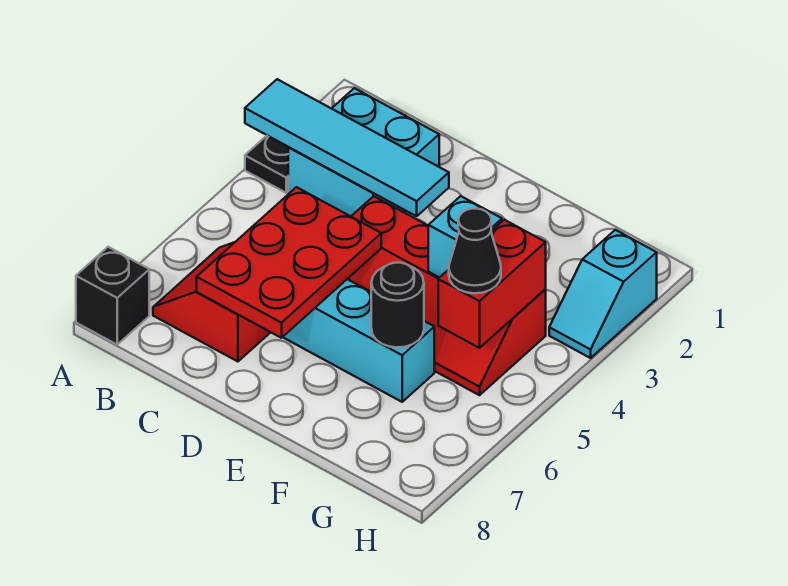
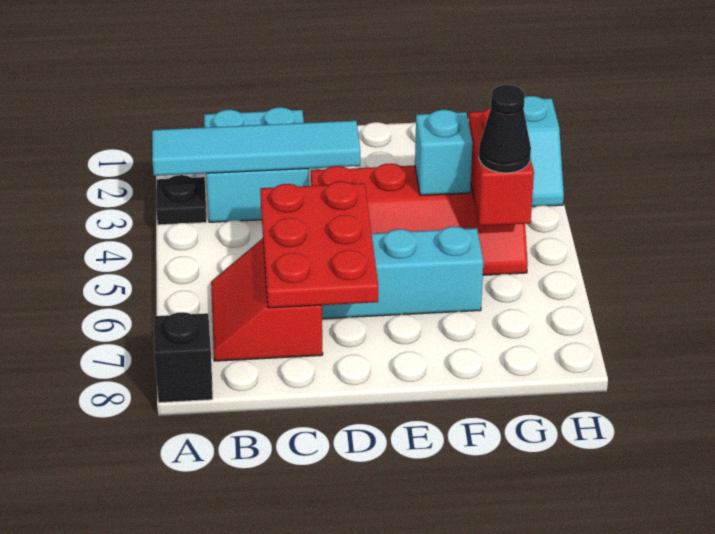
black round brick F6 level 2 -> none

